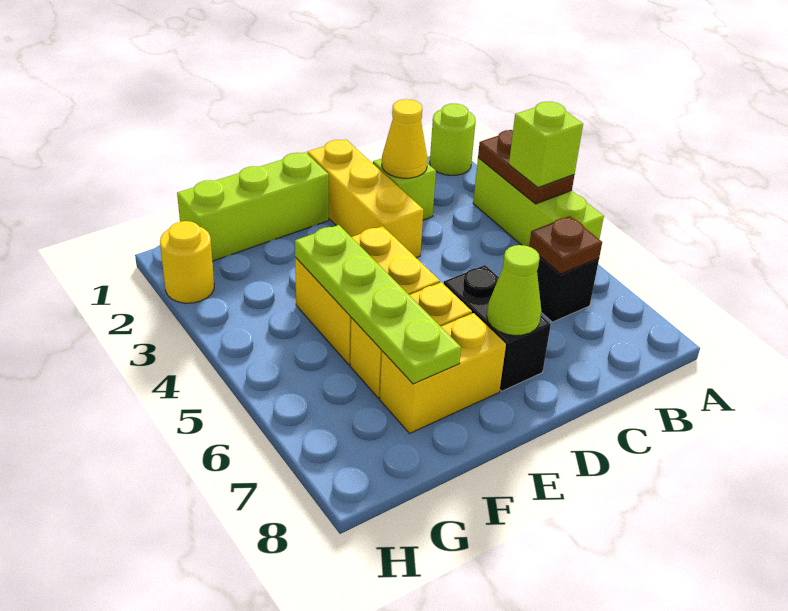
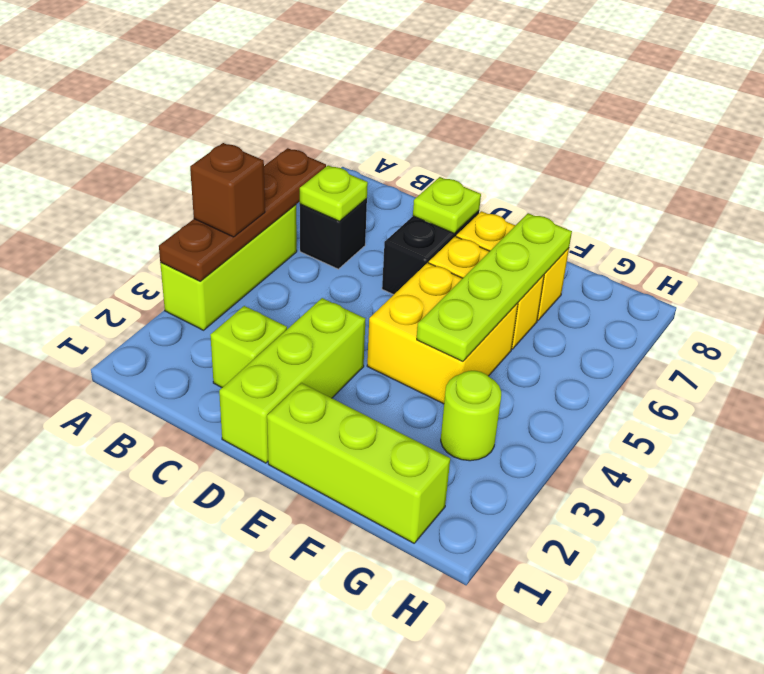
lime round brick A1 level 1 -> lime round brick G3 level 1
brown plate A3:A4 level 2 -> brown plate A3:A6 level 2
lime brick A4 level 3 -> brown brick A4 level 3
brown plate B6 level 2 -> lime plate B6 level 2
yellow cone C2 level 2 -> none
yellow brick D1:D3 level 1 -> lime brick D1:D3 level 1
lime cone D7 level 2 -> lime plate D7 level 2
yellow round brick H2 level 1 -> none

